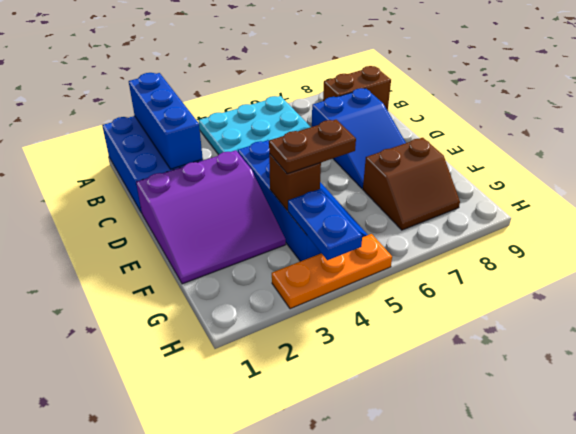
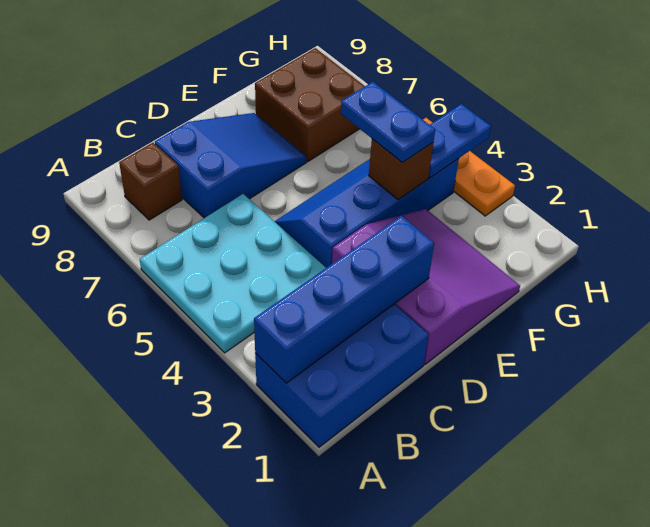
blue brick A2:C2 level 2 -> blue brick A2:D2 level 2
brown brick B8:B9 level 1 -> brown brick B8 level 1
brown plate F4:F5 level 3 -> blue plate F4:F5 level 3
brown slope F7:G8 level 1 top F -> brown brick F7:G8 level 1

